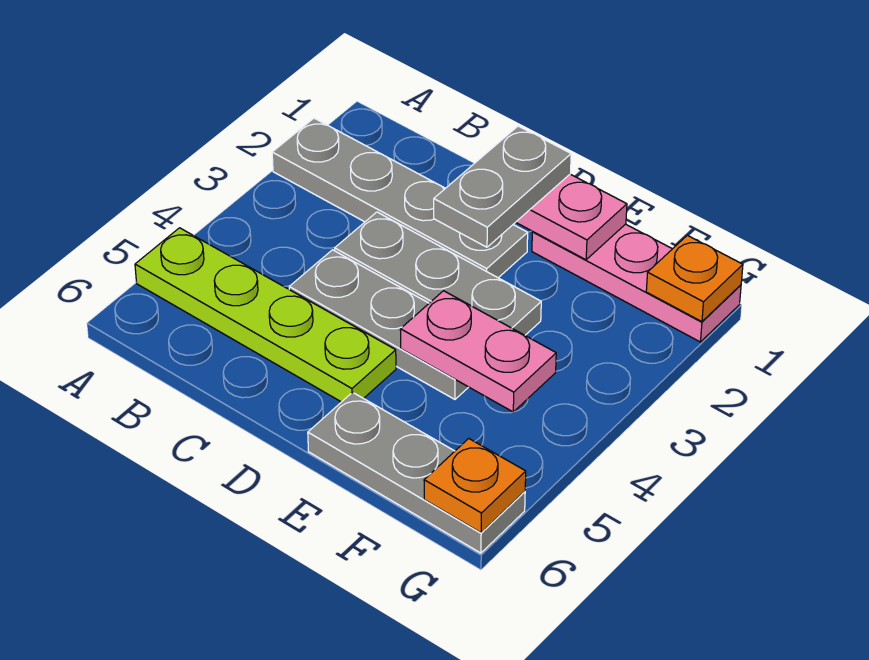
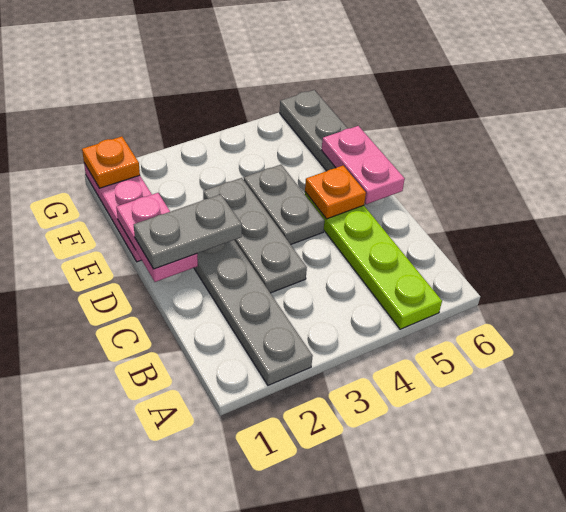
grey plate C4:E4 level 1 -> grey plate D4:E4 level 1
pink plate E4:F4 level 2 -> pink plate D6:E6 level 2
orange plate G6 level 2 -> orange plate D5 level 2

